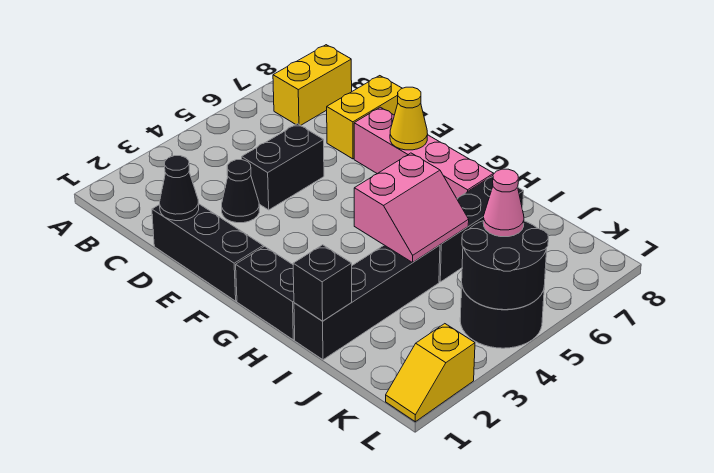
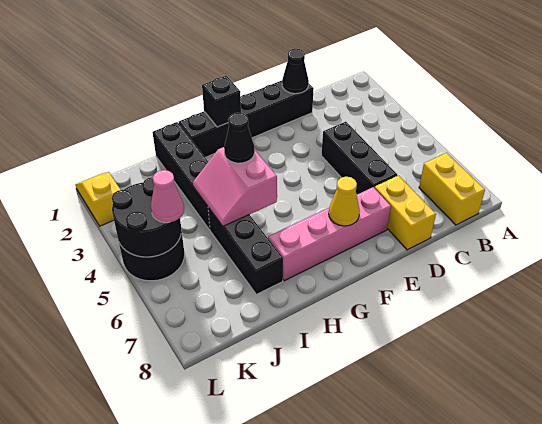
black cone D3 level 1 -> black cone H4 level 3
black brick D4:D5 level 1 -> black brick D4:D6 level 1
black brick I1 level 2 -> black brick G1 level 2

